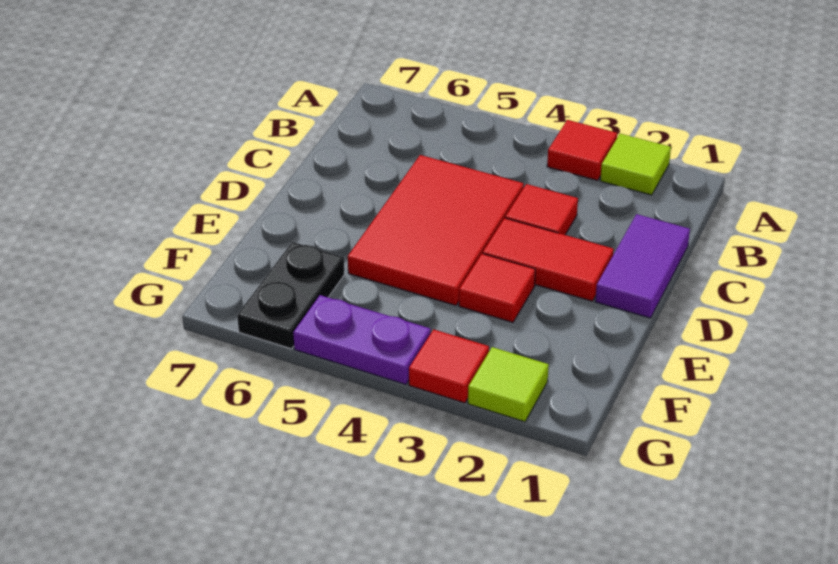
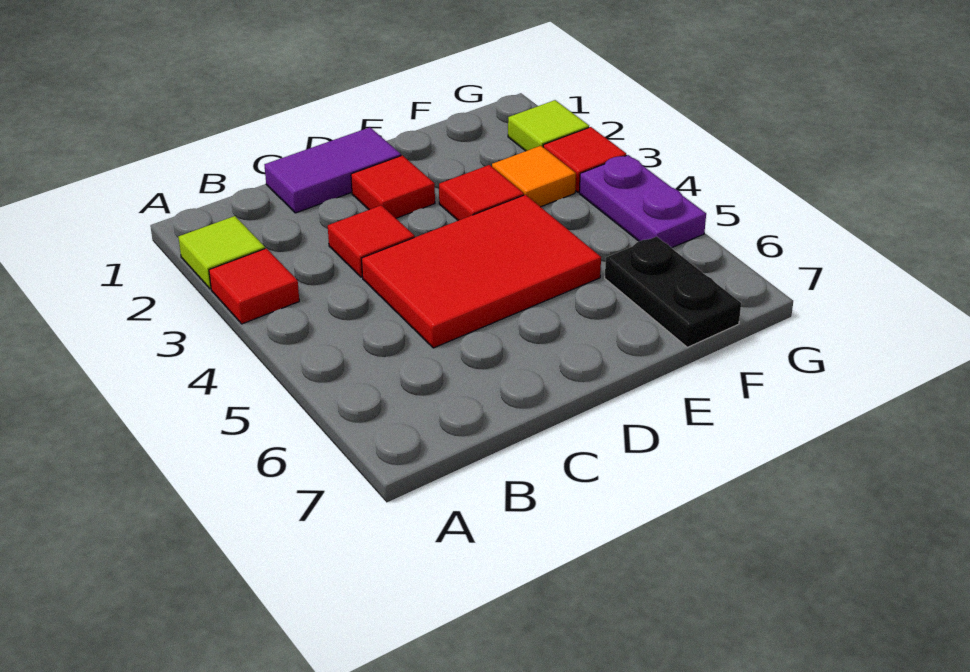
red tile D2:D3 level 1 -> red tile D2 level 1
none -> orange tile F3 level 1
black plate F6:G6 level 1 -> black plate F6:F7 level 1

